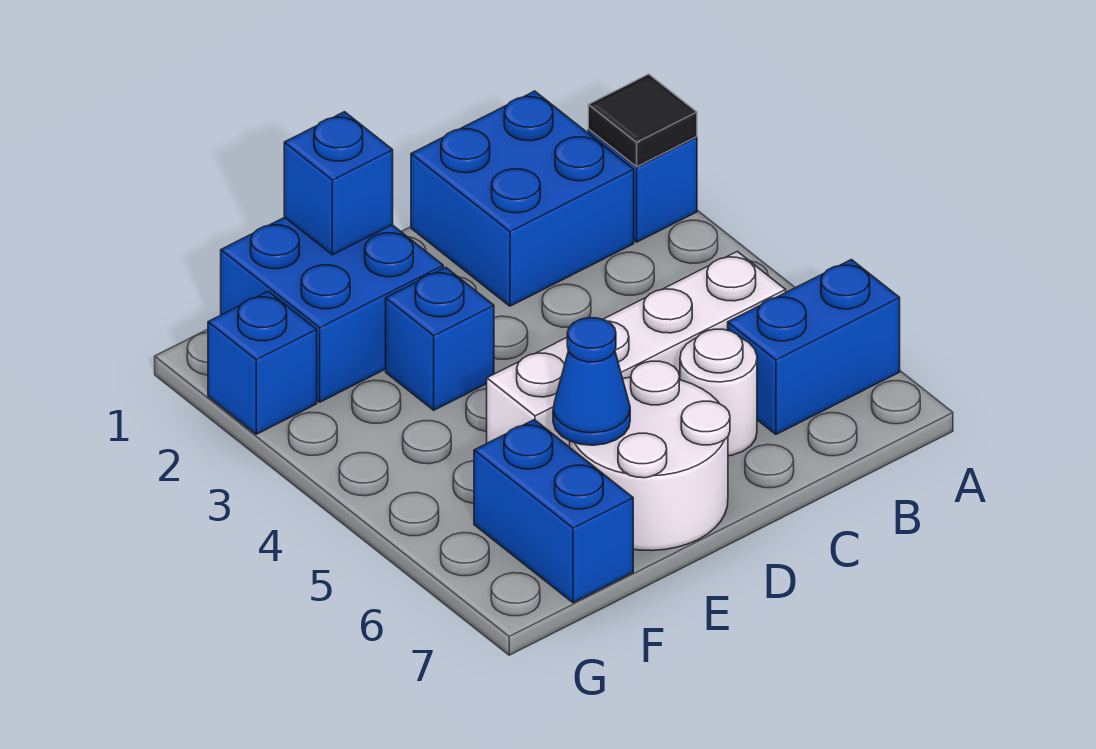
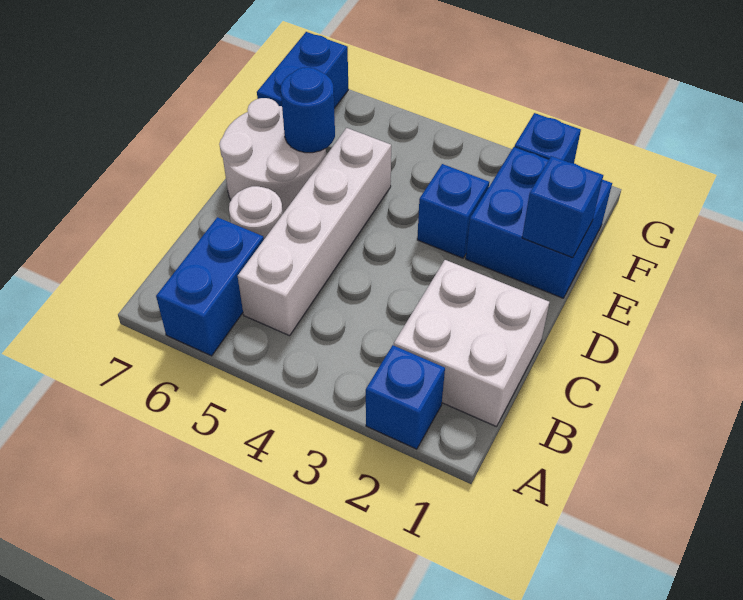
black tile A2 level 2 -> none
blue brick B1:C2 level 1 -> white brick B1:C2 level 1
blue cone E6 level 2 -> blue round brick E6 level 2
blue brick F6:F7 level 1 -> blue brick F7:G7 level 1

